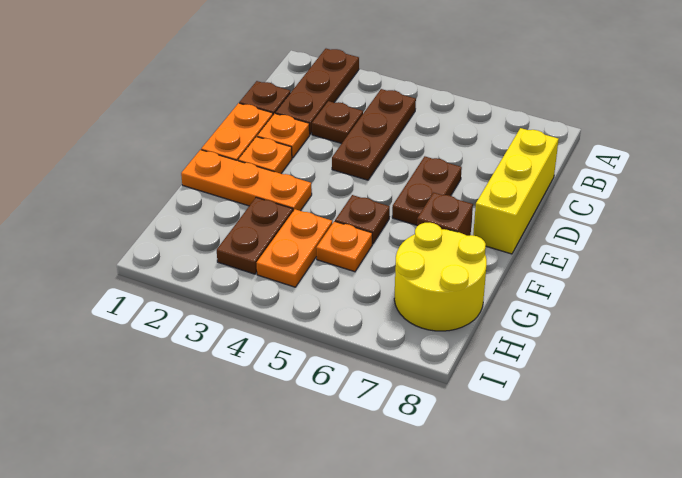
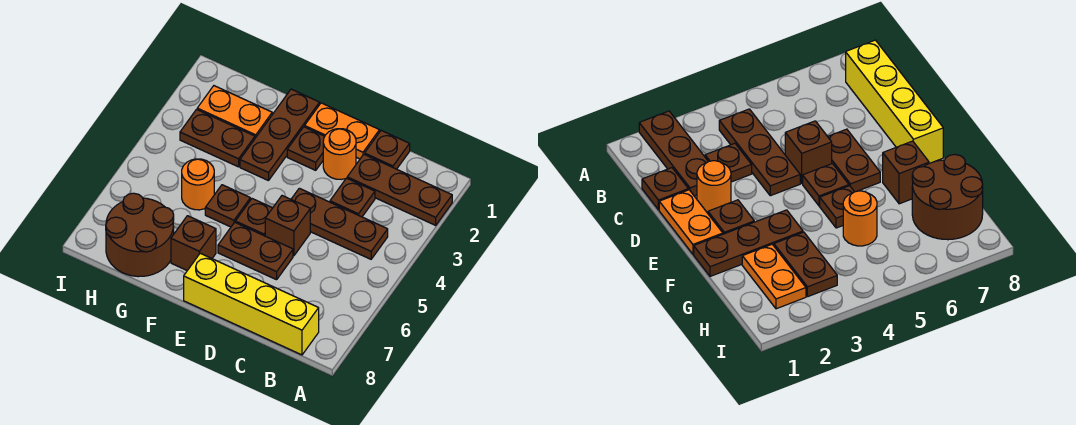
yellow brick C8:E8 level 1 -> yellow brick B8:E8 level 1
orange plate D2 level 1 -> orange round brick D2 level 1
none -> brown brick D5 level 1
orange plate E2 level 1 -> brown plate E2 level 1
none -> brown plate E5 level 1
orange plate F1:F3 level 1 -> brown plate F1:F3 level 1
orange plate G4:H4 level 1 -> orange plate G2:H2 level 1
orange plate G5 level 1 -> orange round brick G5 level 1
yellow round brick G7:H8 level 1 -> brown round brick G7:H8 level 1

